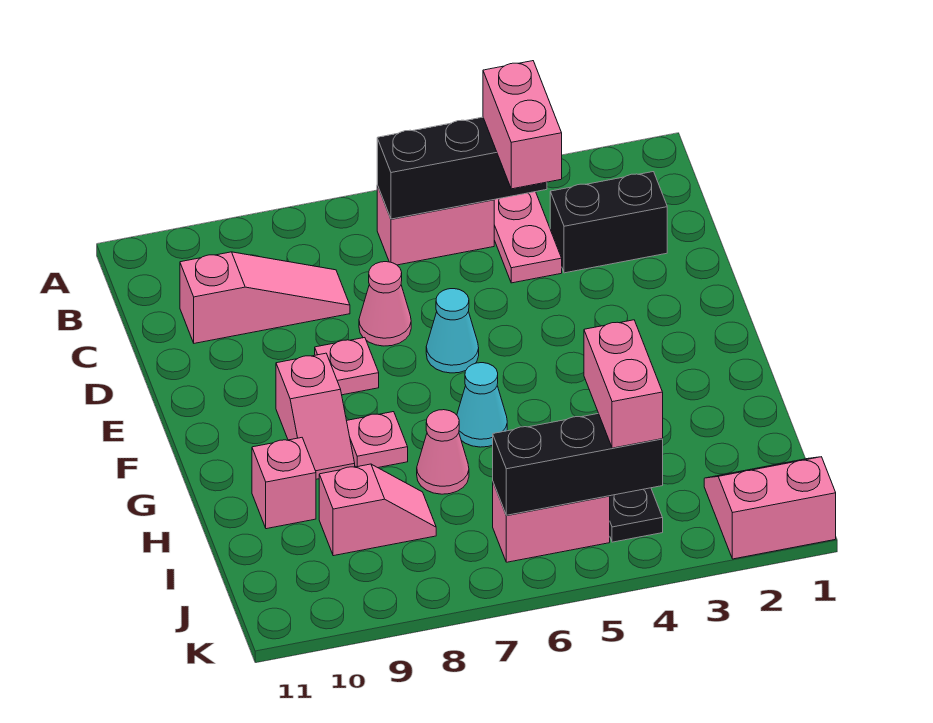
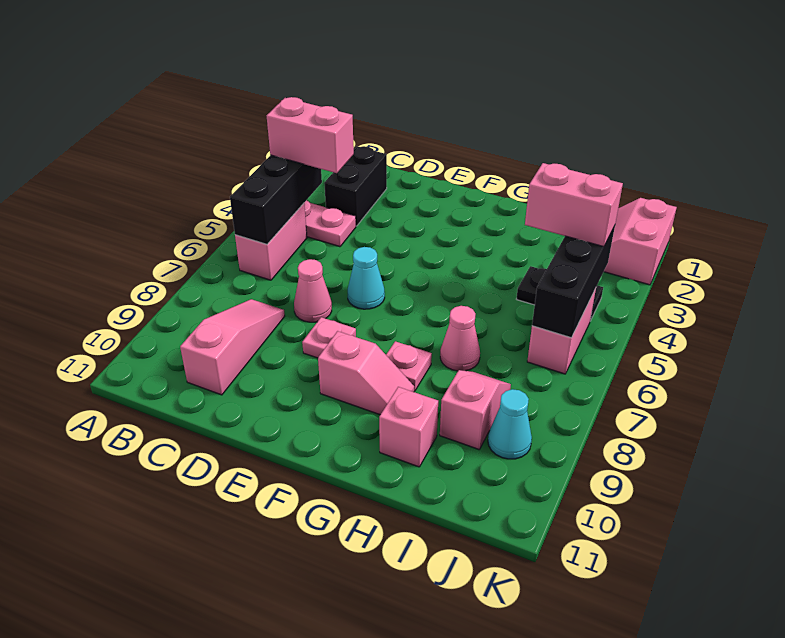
cyan cone G6 level 1 -> cyan cone J9 level 1

